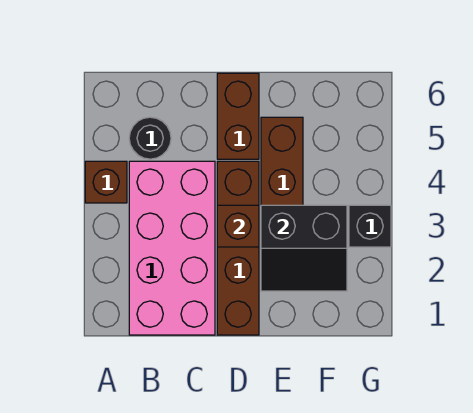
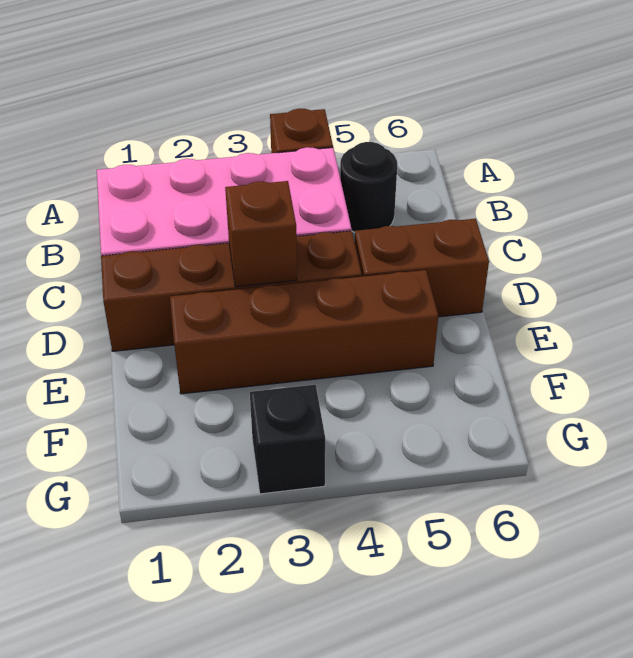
black slope E2:F3 level 2 top 3 -> none

